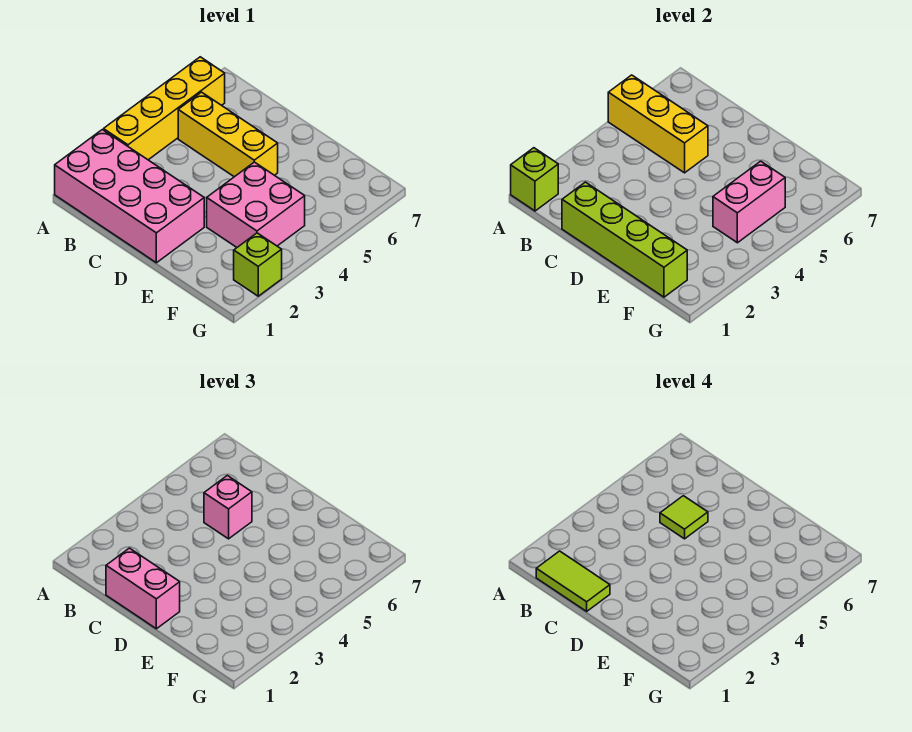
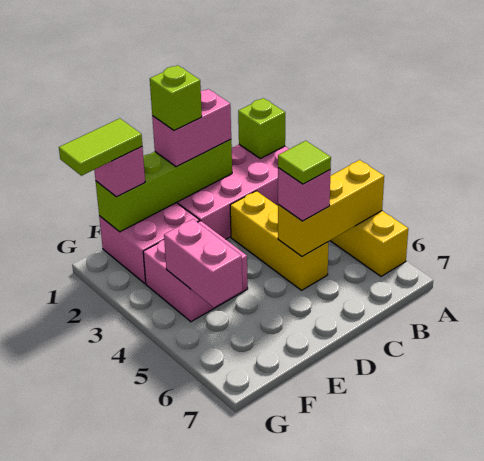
lime tile B1:C1 level 4 -> lime tile F1:G1 level 4
yellow brick B5:D5 level 1 -> yellow brick C3:C5 level 1
none -> pink brick E1:F2 level 1
none -> pink brick F1 level 3
lime brick G2 level 1 -> lime brick D1 level 4

